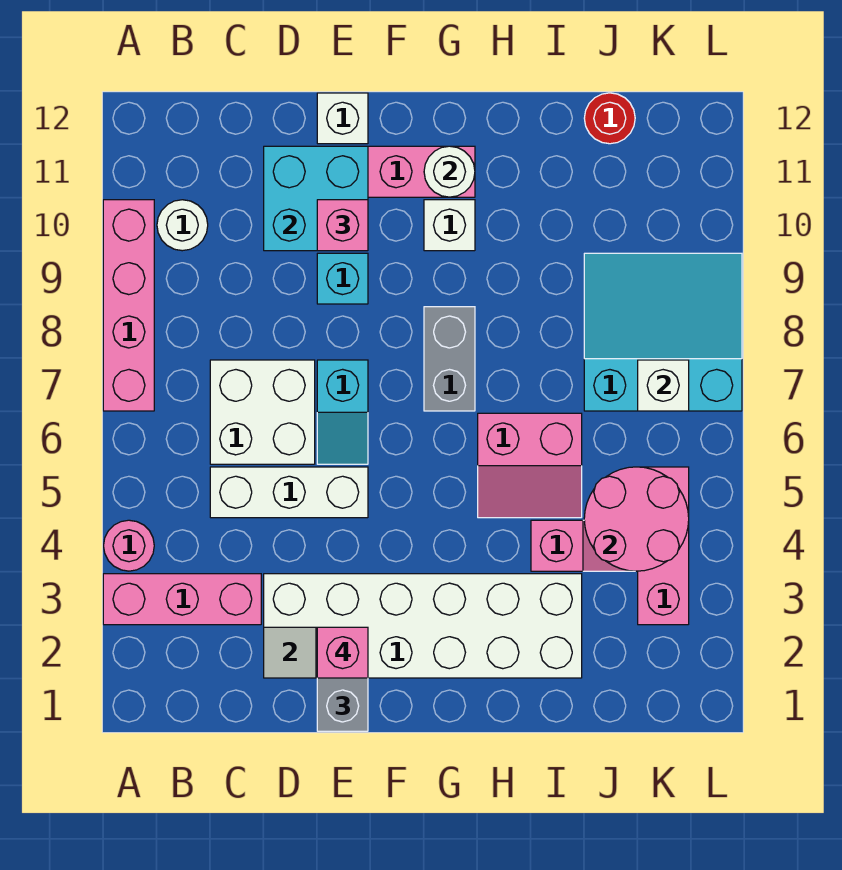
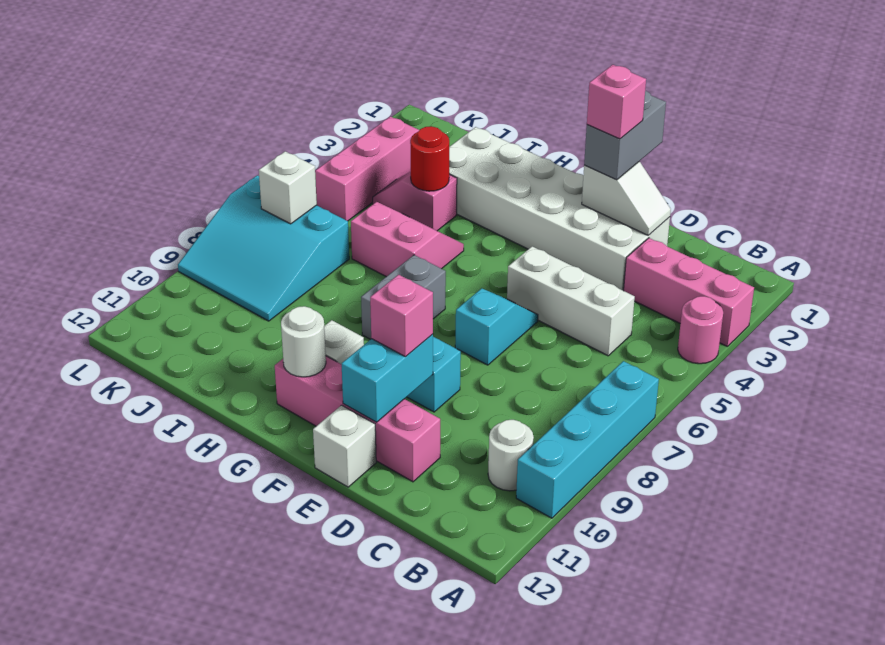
pink brick A7:A10 level 1 -> cyan brick A7:A10 level 1
white brick C6:D7 level 1 -> none
cyan brick D10:E11 level 2 -> cyan brick E10:E11 level 2
pink round brick J4:K5 level 2 -> none
red round brick J12 level 1 -> red round brick I4 level 2

